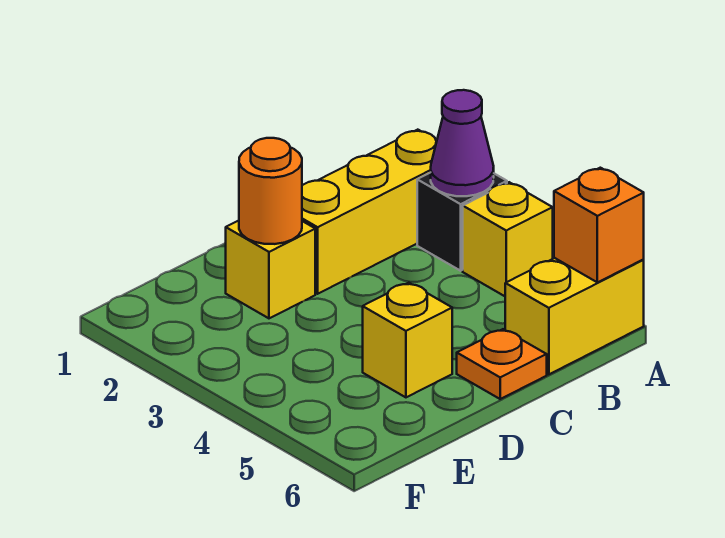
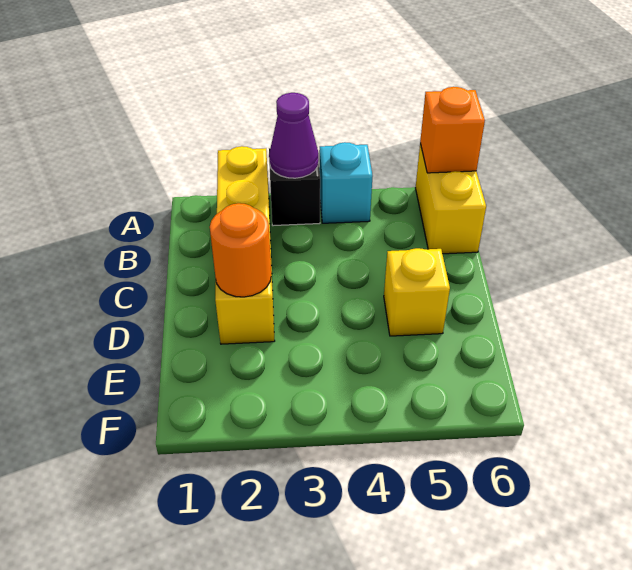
yellow brick A4 level 1 -> cyan brick A4 level 1
orange plate C6 level 1 -> none

